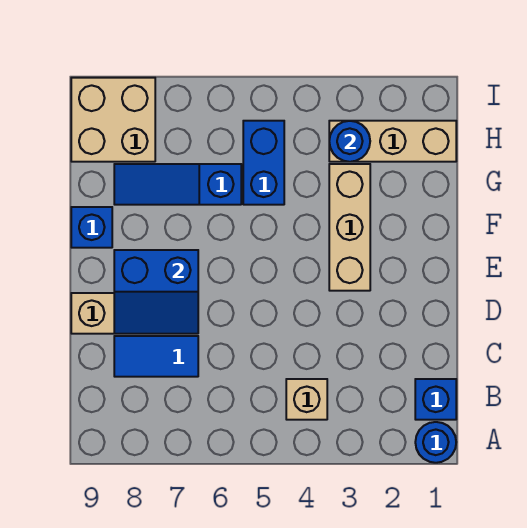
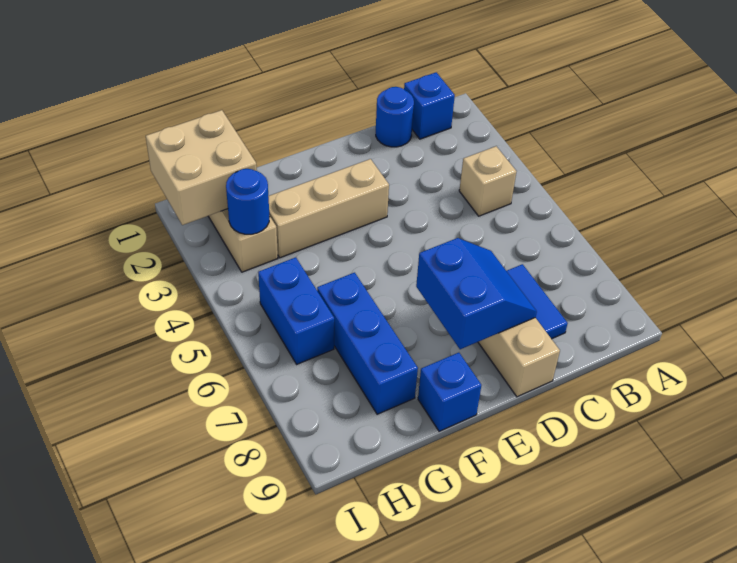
blue round brick A1 level 1 -> blue round brick C1 level 1
blue brick G5:H5 level 1 -> blue brick H5:H6 level 1
blue slope G6:G8 level 1 top 6 -> blue brick G6:G8 level 1
tan brick H8:I9 level 1 -> tan brick H1:I2 level 2

